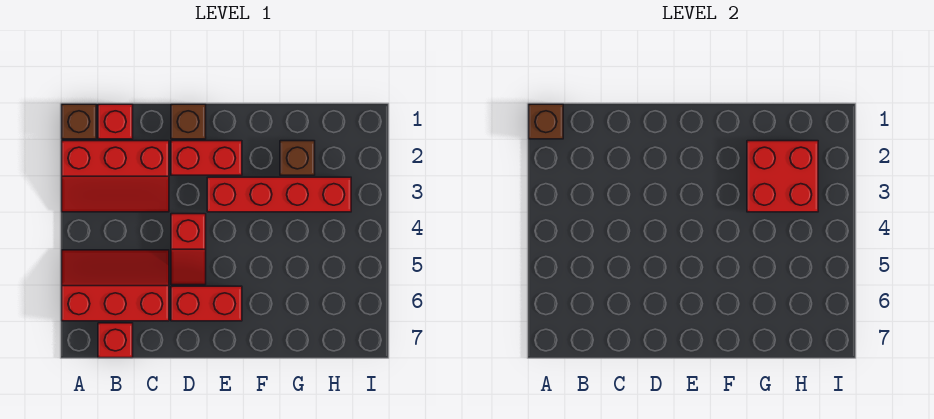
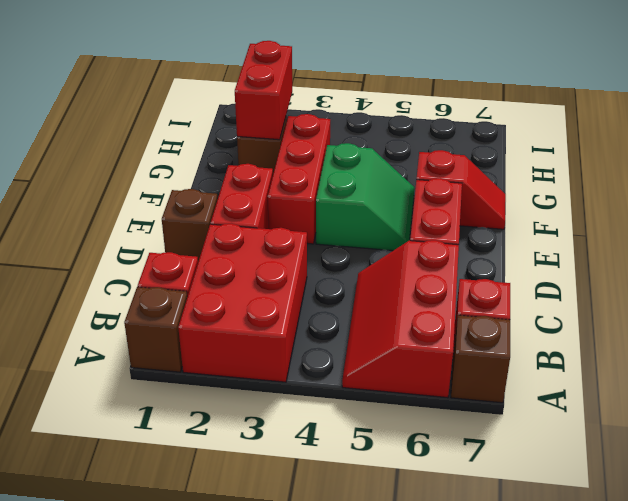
brown brick A1 level 2 -> brown brick A7 level 1
red slope A2:C3 level 1 top 2 -> red brick A2:C3 level 1
red slope D4:D5 level 1 top 4 -> red slope F6:F7 level 1 top 6
red brick E3:H3 level 1 -> red brick E3:G3 level 1
none -> green slope E4:F5 level 1 top 4
red brick G2:H3 level 2 -> red brick G2:H2 level 2

